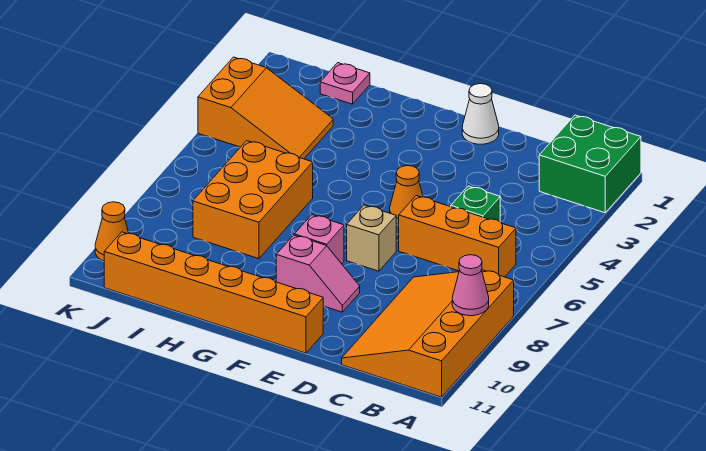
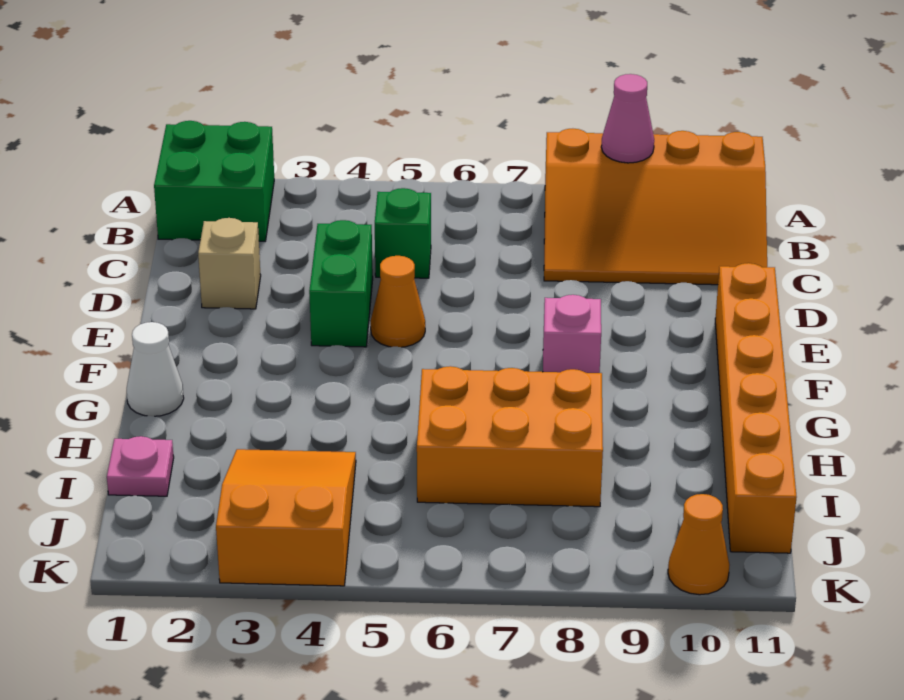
orange brick B6:D6 level 1 -> none
none -> green brick D4:E4 level 1
white cone E1 level 1 -> white cone G1 level 1
tan brick E7 level 1 -> tan brick D2 level 1
pink slope E9:F9 level 1 top F -> none

